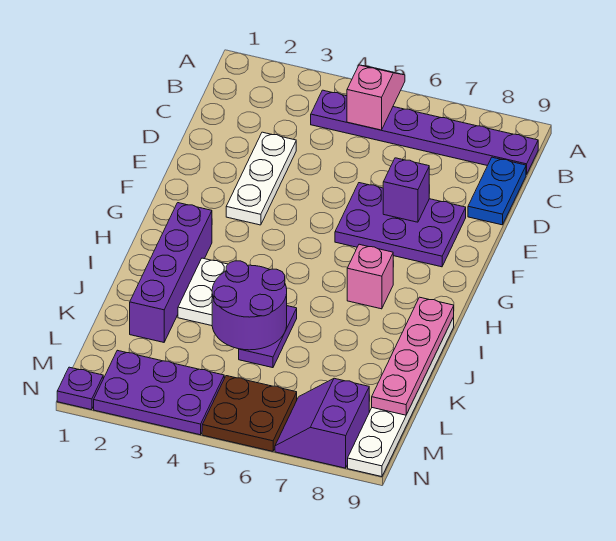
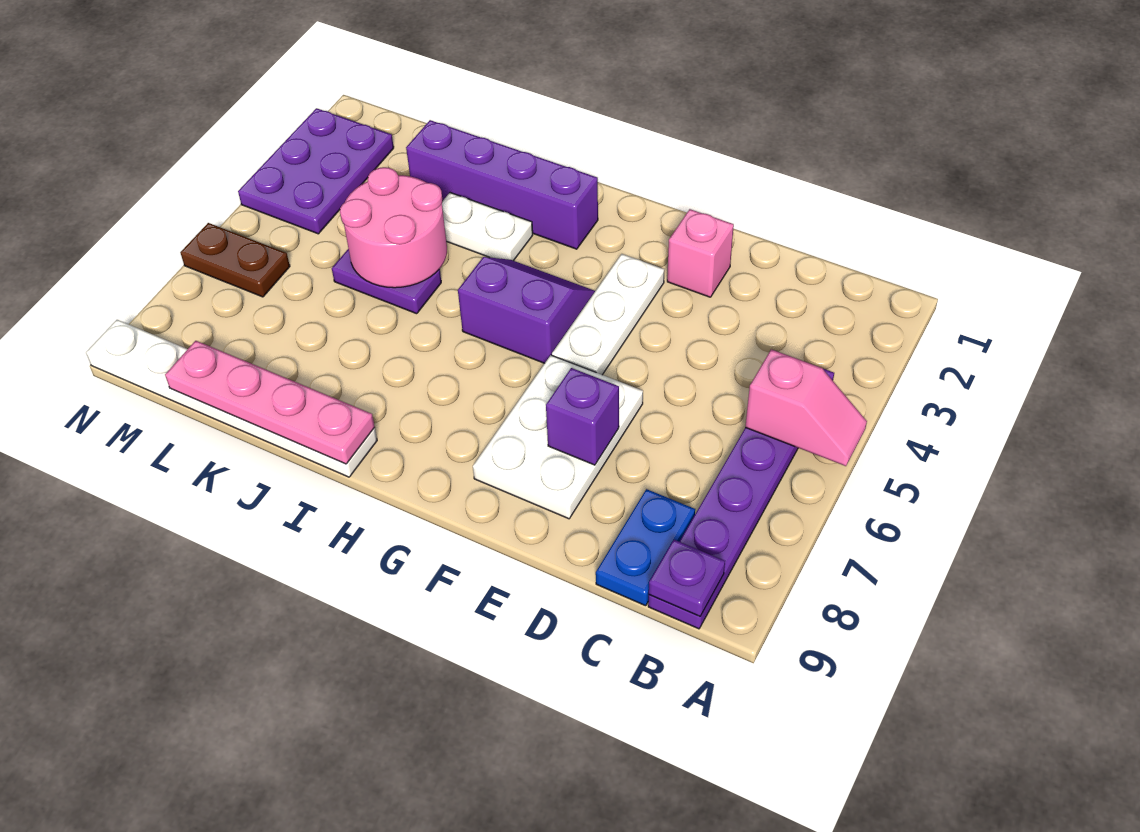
blue plate C9:D9 level 1 -> blue plate C8:C9 level 1
white plate D3:F3 level 1 -> white plate F3:F5 level 1
purple plate E6:F8 level 1 -> white plate E6:F8 level 1
pink brick H7 level 1 -> pink brick E2 level 1
purple round brick J4:K5 level 2 -> pink round brick J4:K5 level 2
brown plate M5:N6 level 1 -> brown plate M6:N6 level 1
purple slope M7:N8 level 1 top 8 -> purple slope G4:H5 level 1 top 5
purple plate N1 level 1 -> purple plate B9 level 2

